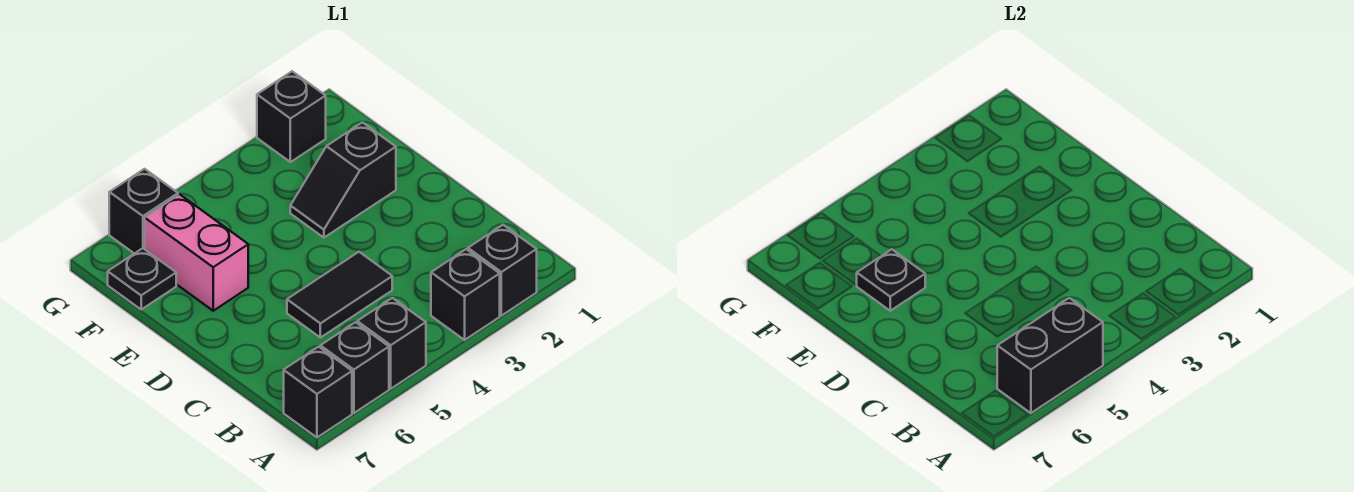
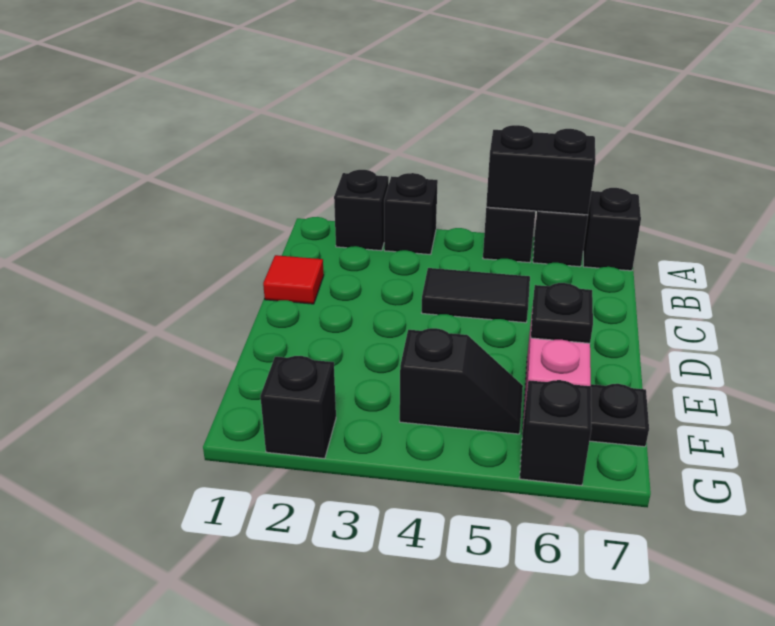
none -> red tile C1 level 1
black slope E2:E3 level 1 top 2 -> black slope F4:F5 level 1 top 4

